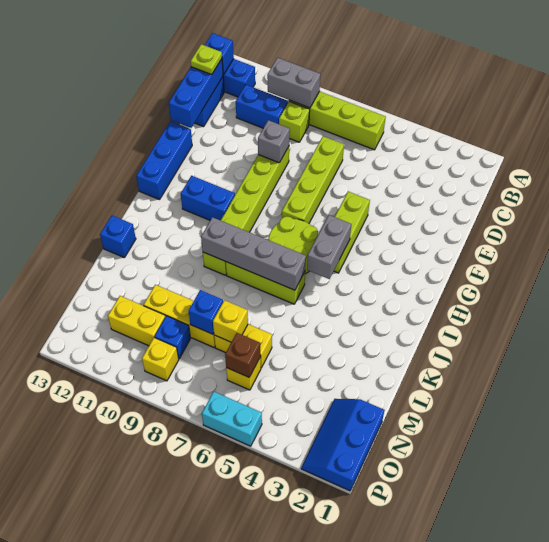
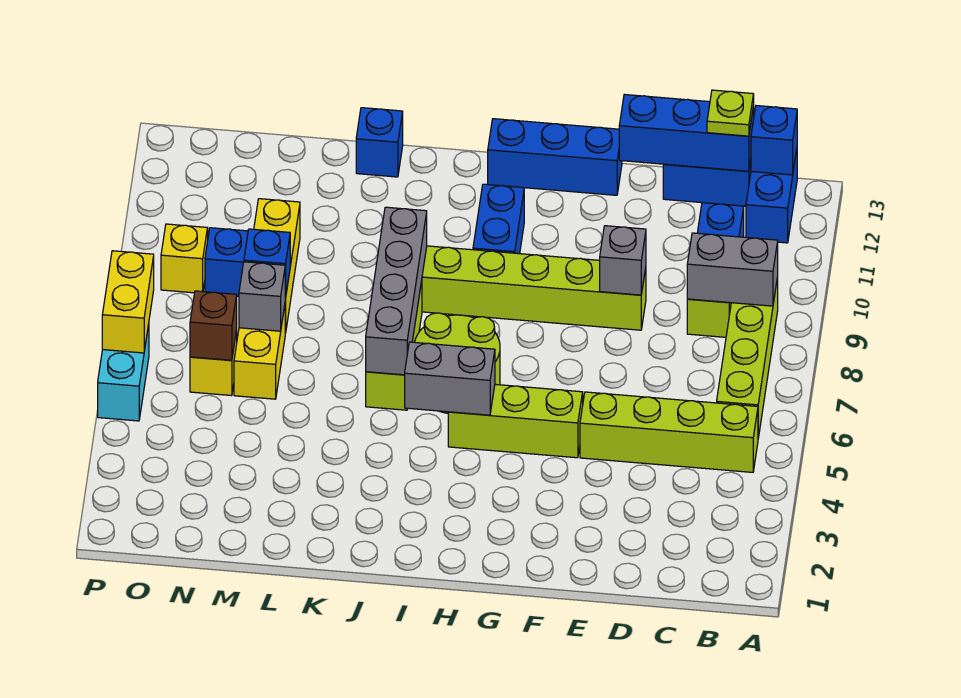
grey brick B9:B10 level 2 -> grey brick B9:C9 level 2
lime brick D7:G7 level 1 -> lime brick B5:E5 level 1
yellow brick M7 level 2 -> grey brick M7 level 2
blue slope N1:P2 level 1 top 1 -> none
yellow brick N10:N11 level 1 -> yellow brick P6:P7 level 2

